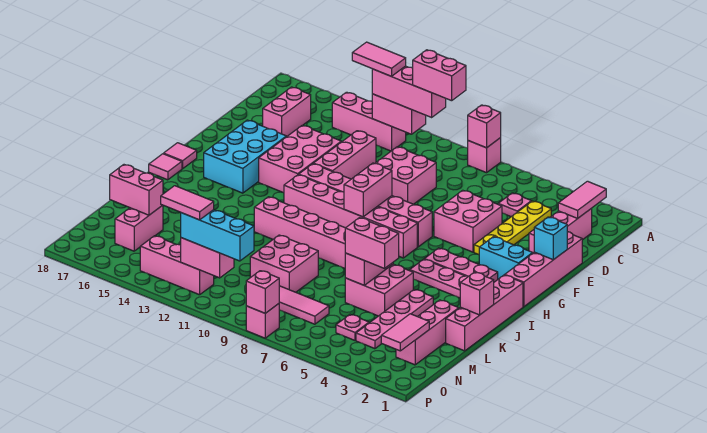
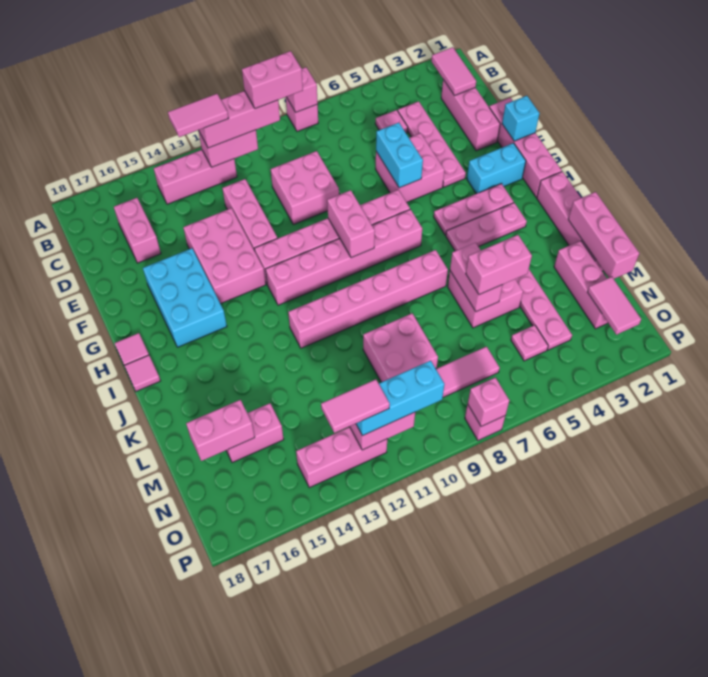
yellow plate C4:F4 level 1 -> pink plate C4:F4 level 1
none -> cyan brick E6:F6 level 2
pink brick K1 level 2 -> pink brick K1:M1 level 2
pink brick M16:N16 level 1 -> pink brick M15:M16 level 1

